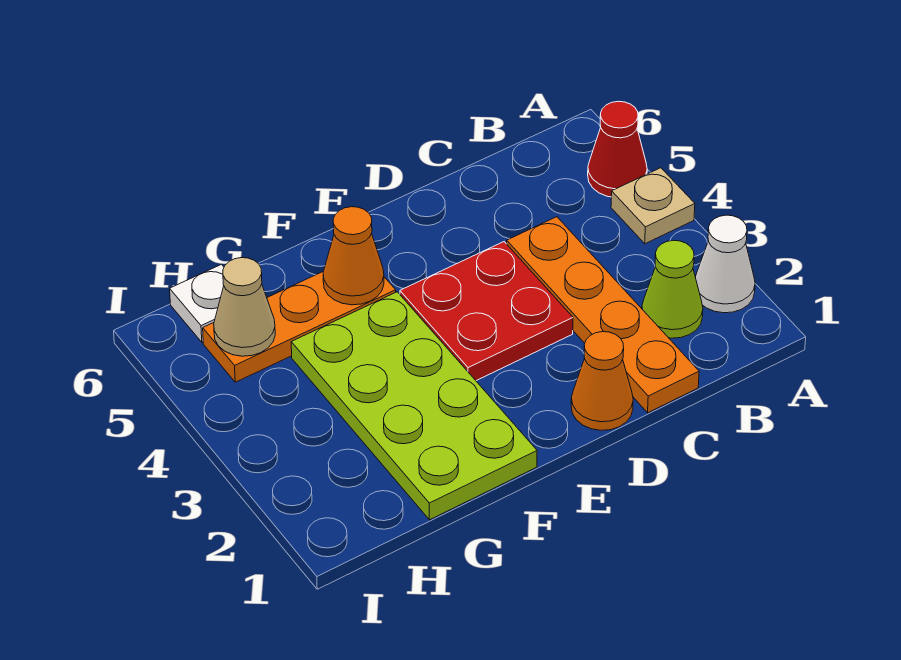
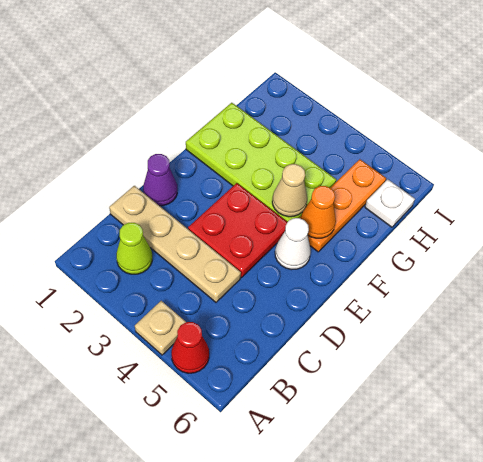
white cone A2 level 1 -> white cone E5 level 1
orange plate C1:C4 level 1 -> tan plate C1:C4 level 1
orange cone D1 level 1 -> purple cone D1 level 1
tan cone H5 level 2 -> tan cone F4 level 2

